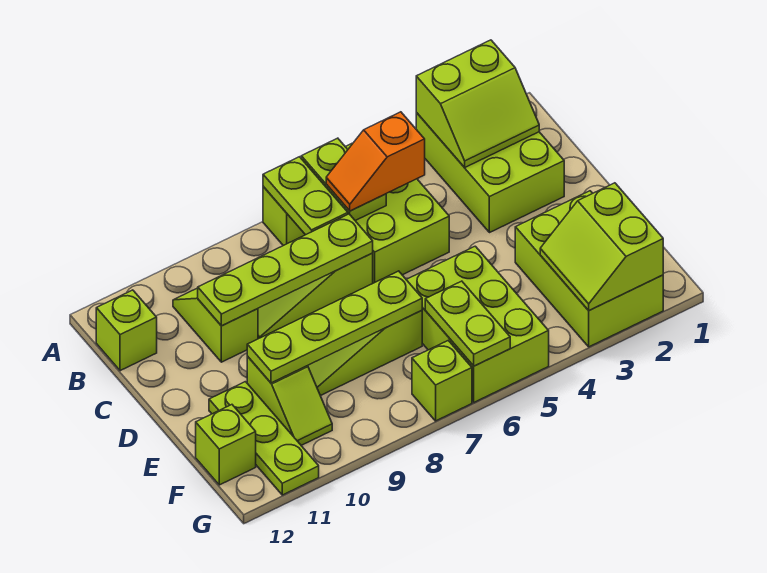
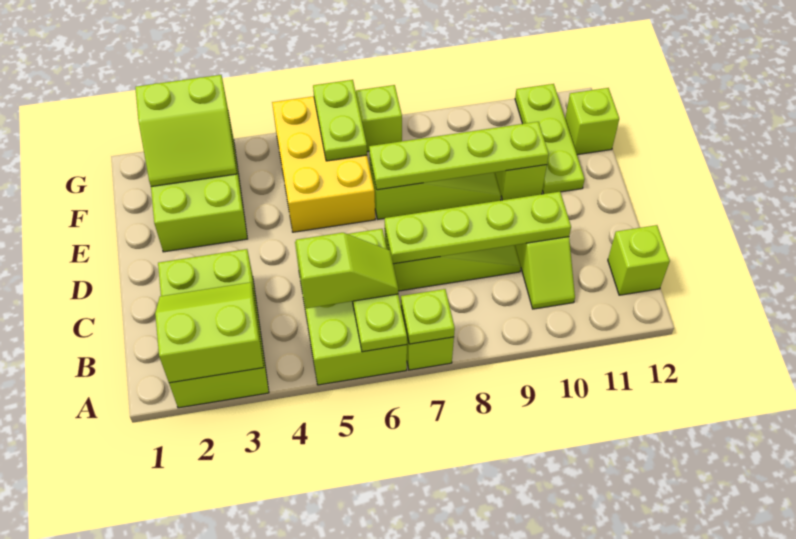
lime plate A7:B7 level 2 -> lime plate A7 level 2
orange slope B5:B6 level 3 top 5 -> lime slope B5:B6 level 3 top 5
lime brick E5:G6 level 1 -> yellow brick E5:G6 level 1
lime slope F2:G3 level 2 top 2 -> lime slope F2:G3 level 2 top G

